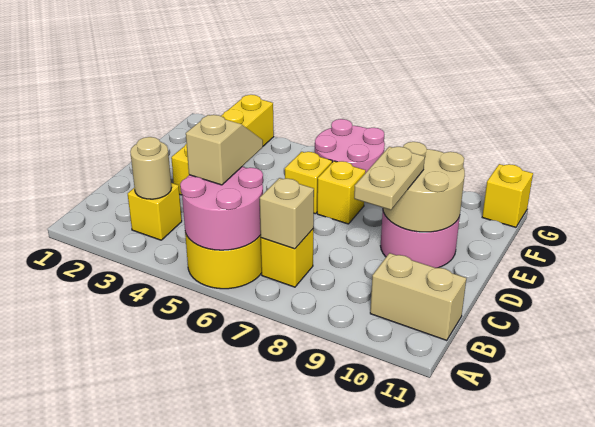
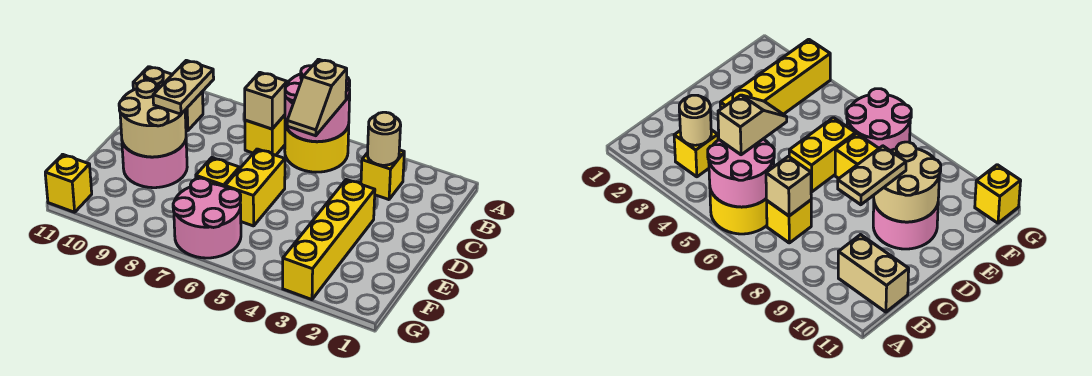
yellow brick E6 level 1 -> yellow brick D6:E6 level 1

